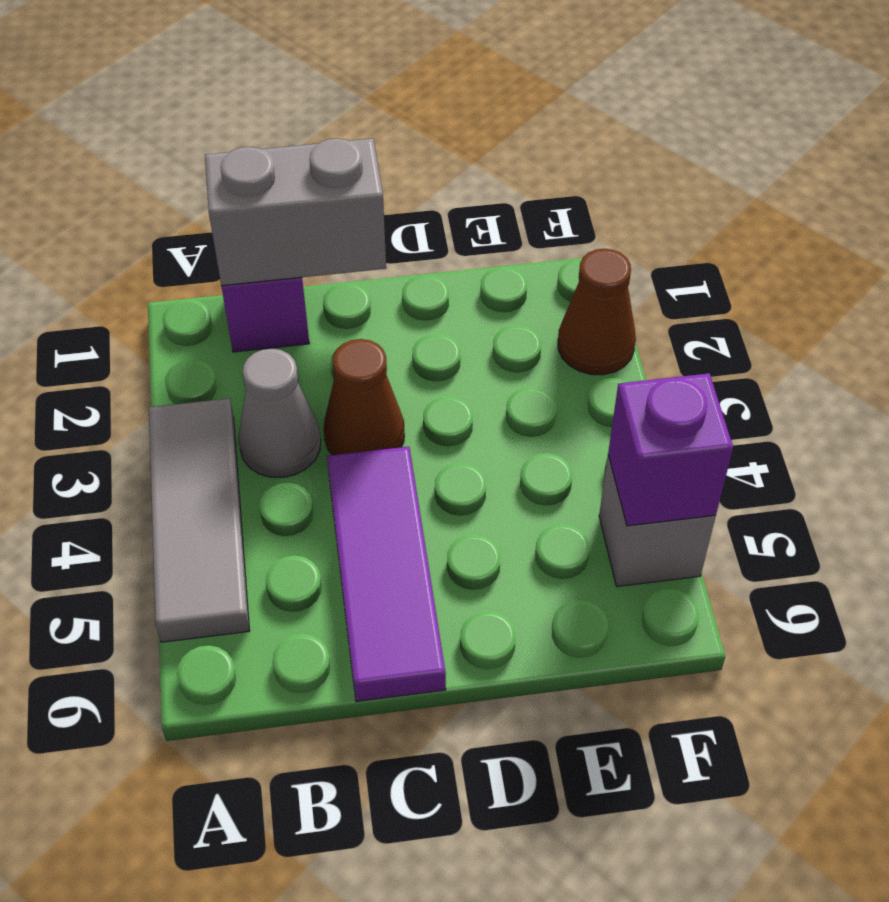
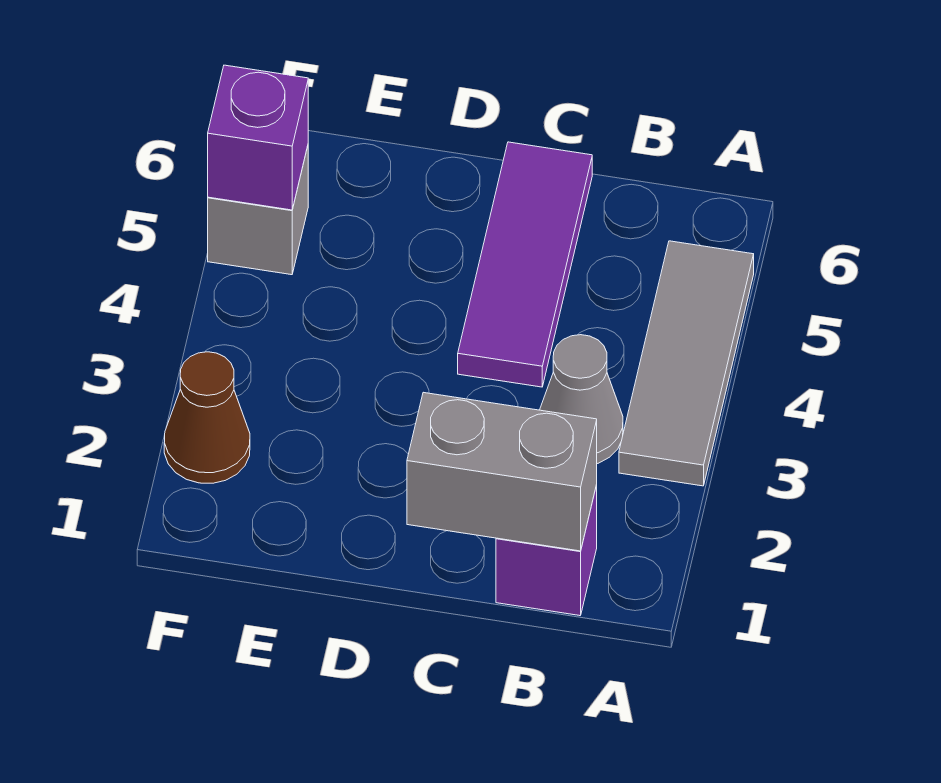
brown cone C3 level 1 -> none

